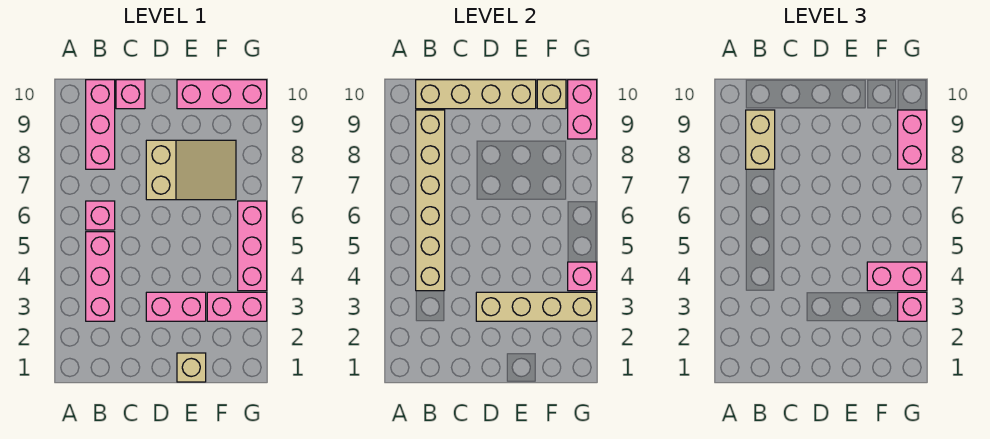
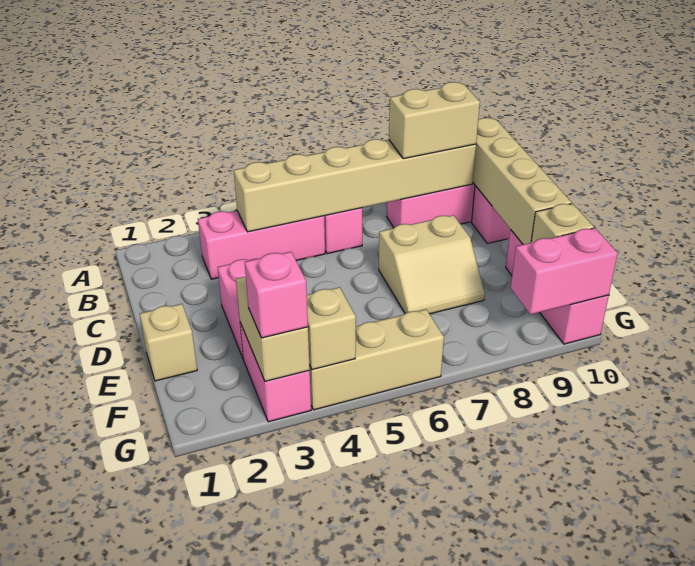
tan brick D3:G3 level 2 -> tan brick F3:G3 level 2
tan slope D7:F8 level 1 top D -> tan slope D7:E8 level 1 top D
pink brick F4:G4 level 3 -> none
pink brick G4:G6 level 1 -> tan brick G4:G6 level 1
pink brick G4 level 2 -> tan brick G4 level 2
pink brick G8:G9 level 3 -> none

